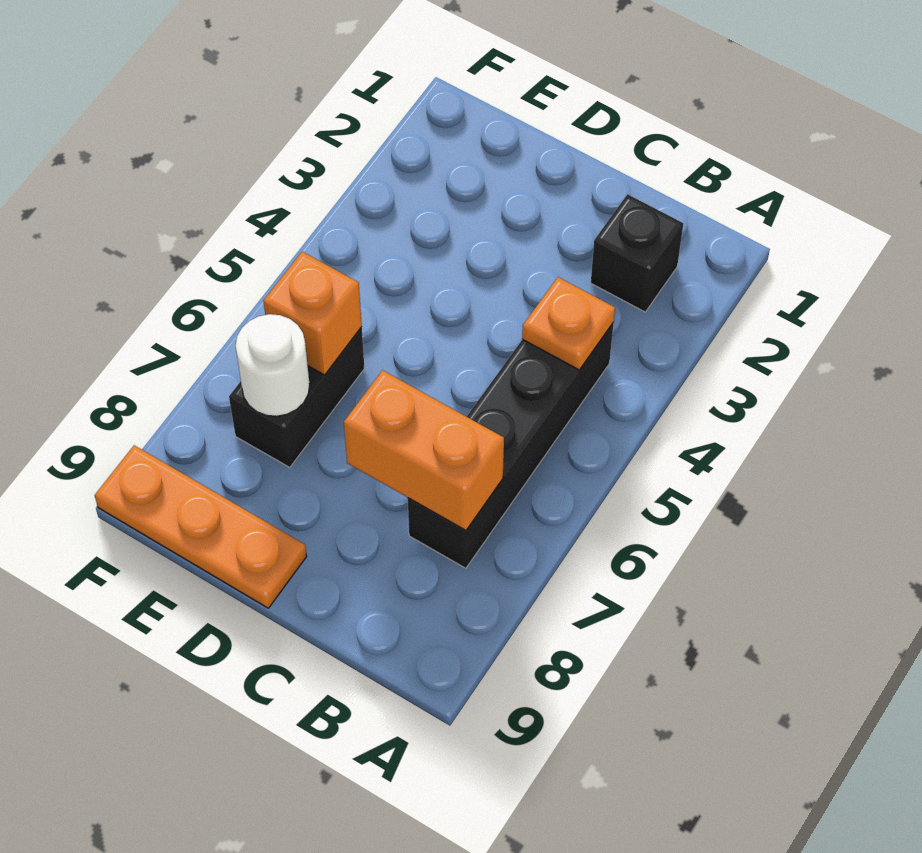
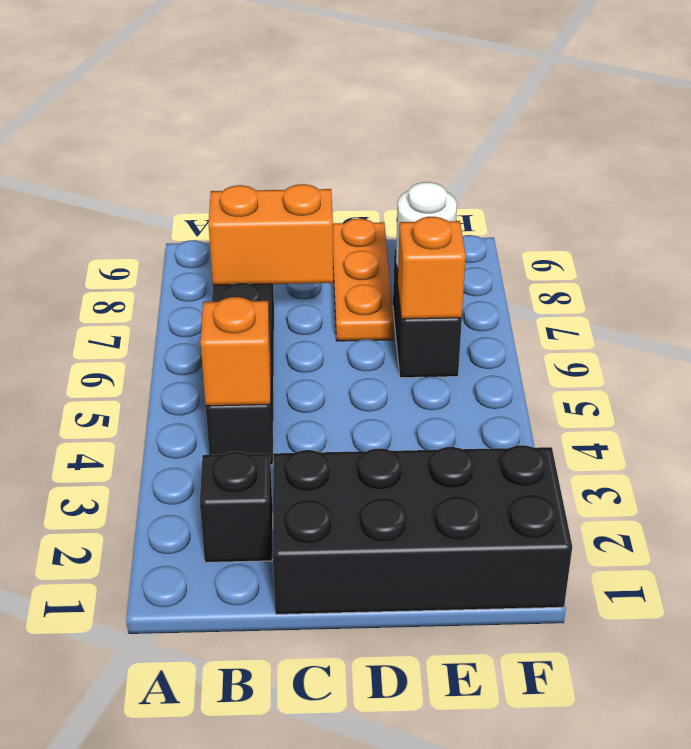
orange plate B4 level 2 -> orange brick B4 level 2
none -> black brick C1:F2 level 1
orange plate D9:F9 level 1 -> orange plate D7:D9 level 1

